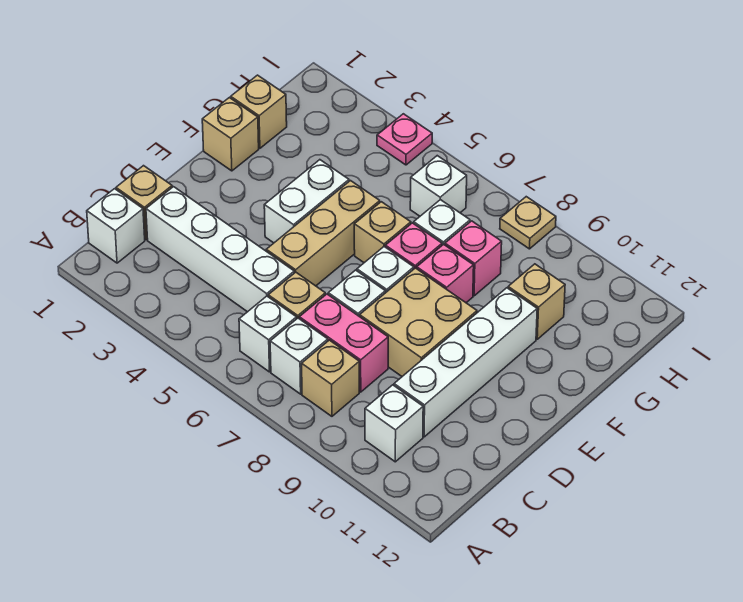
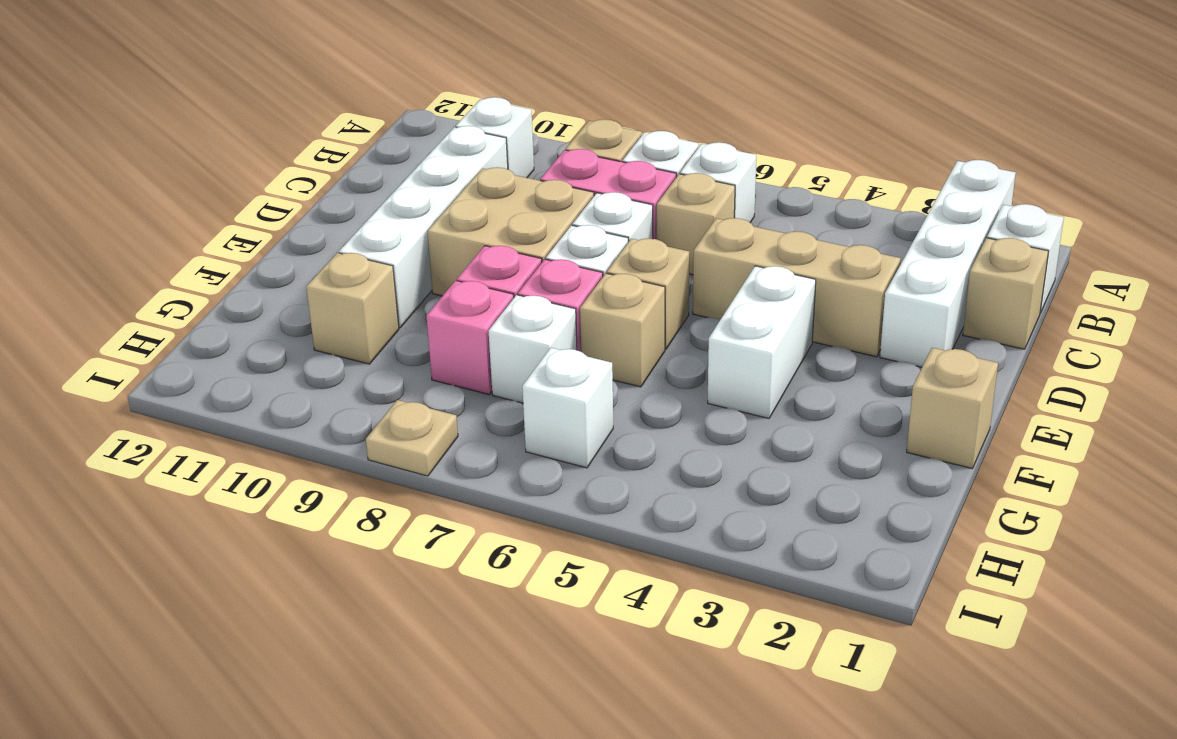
white brick C2:C5 level 1 -> white brick A2:D2 level 1
tan brick D5:F5 level 1 -> tan brick D3:D5 level 1
tan brick G1 level 1 -> tan brick E6 level 1
pink plate I4 level 1 -> none

